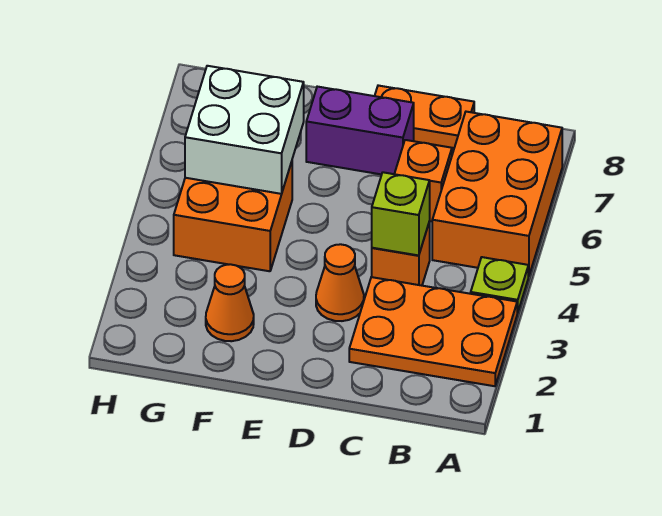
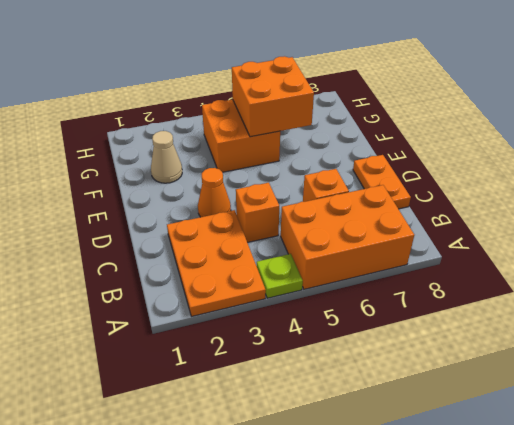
lime brick C4 level 2 -> none
purple brick D7:E7 level 1 -> none
orange cone F2 level 1 -> tan cone F2 level 1
white brick F5:G6 level 2 -> orange brick F5:G6 level 2

